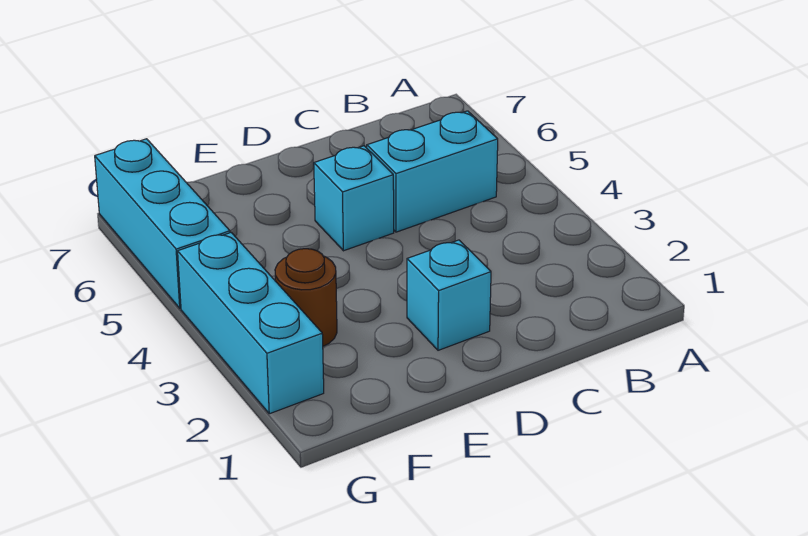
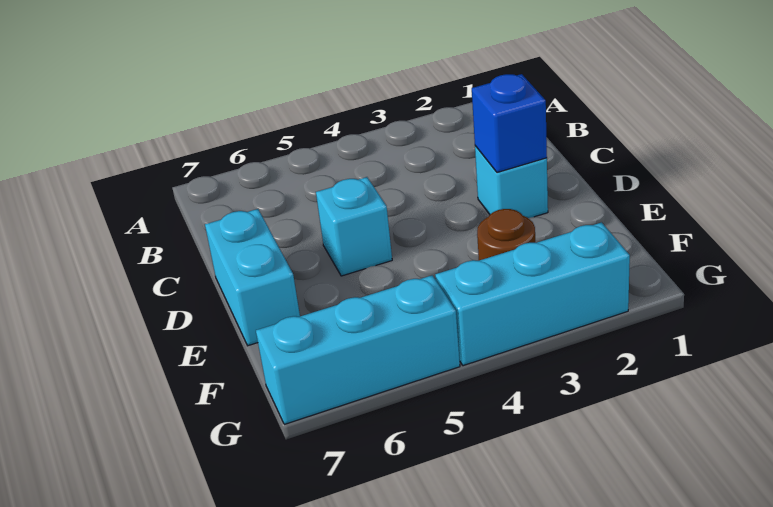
cyan brick B5:C5 level 1 -> cyan brick D7:E7 level 1
none -> blue brick D2 level 2

